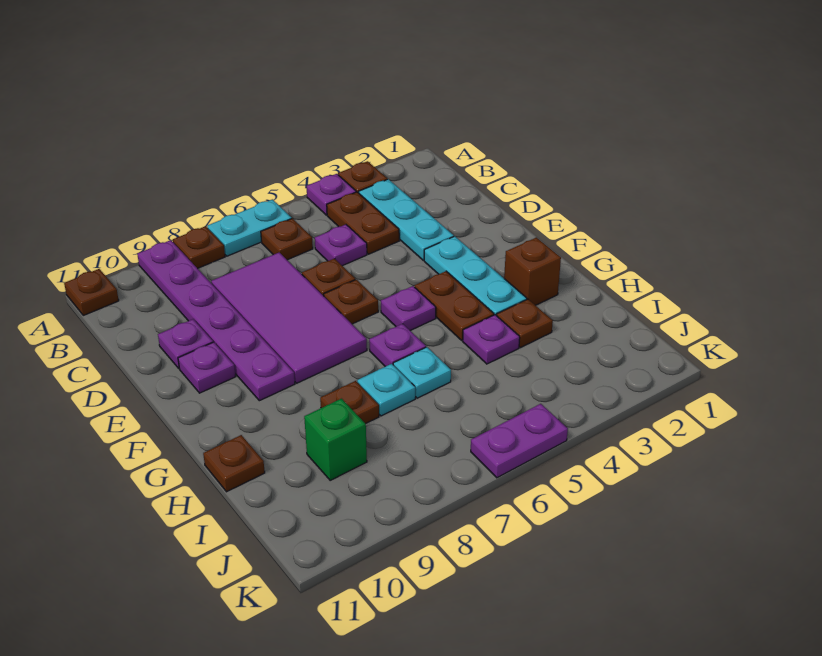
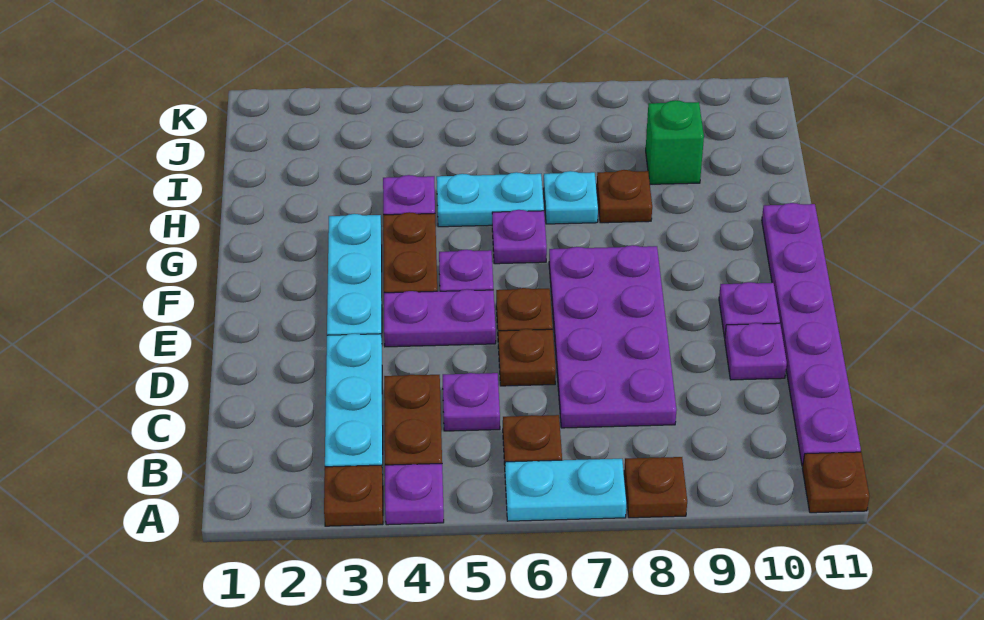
purple plate A9:F9 level 1 -> purple plate B11:G11 level 1
purple tile C7:F8 level 1 -> purple plate C7:F8 level 1
brown brick G2 level 1 -> none
brown plate H3 level 1 -> none
cyan plate H6 level 1 -> cyan plate H5:H6 level 1
brown plate H11 level 1 -> none
purple plate K5:K6 level 1 -> purple plate E4:E5 level 1

